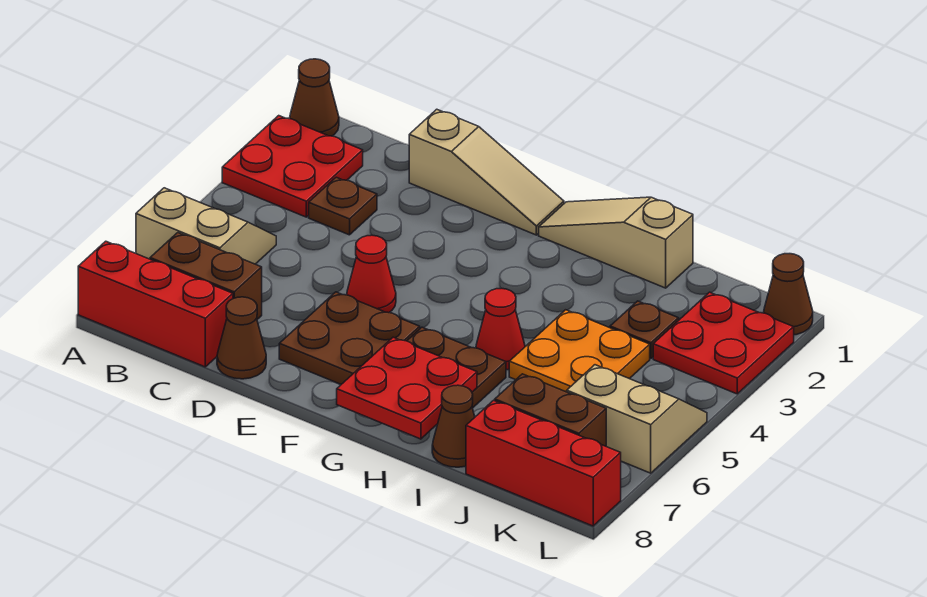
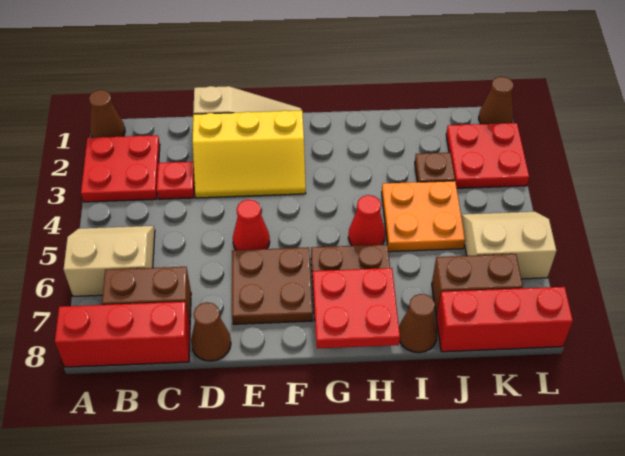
brown plate C3 level 1 -> red plate C3 level 1
none -> yellow slope D2:F3 level 1 top 2
tan slope G1:I1 level 1 top I -> none

